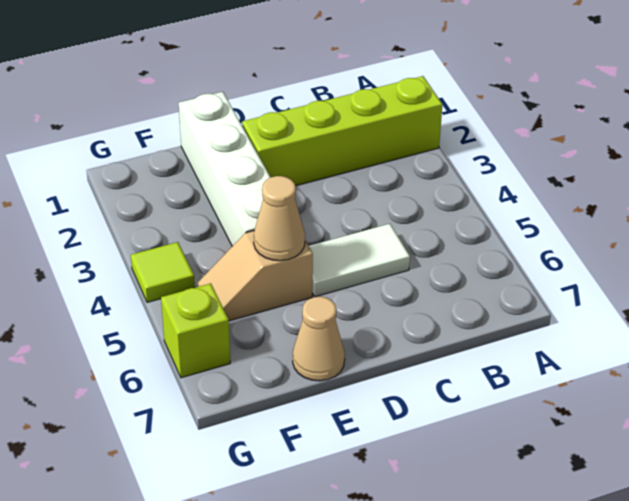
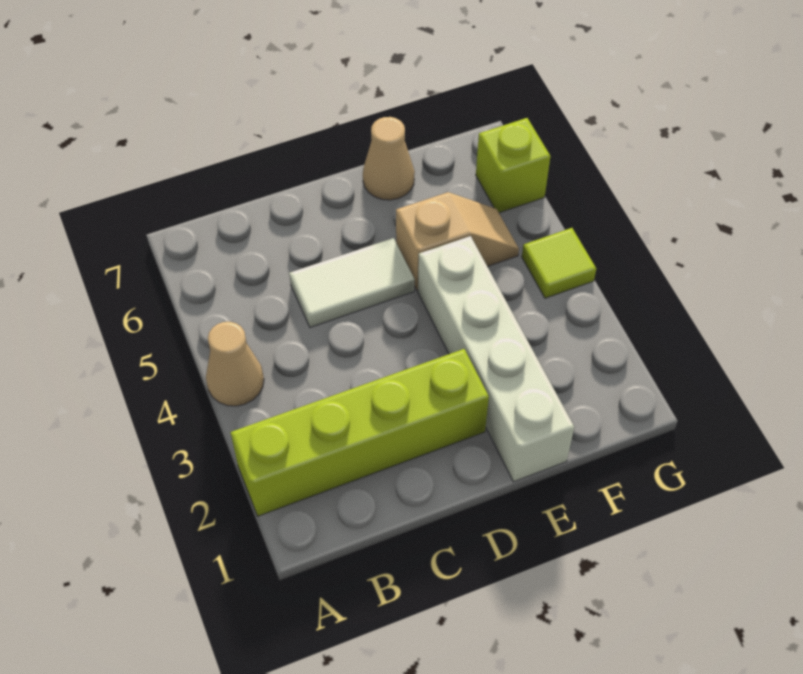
tan cone E5 level 2 -> tan cone A4 level 1

